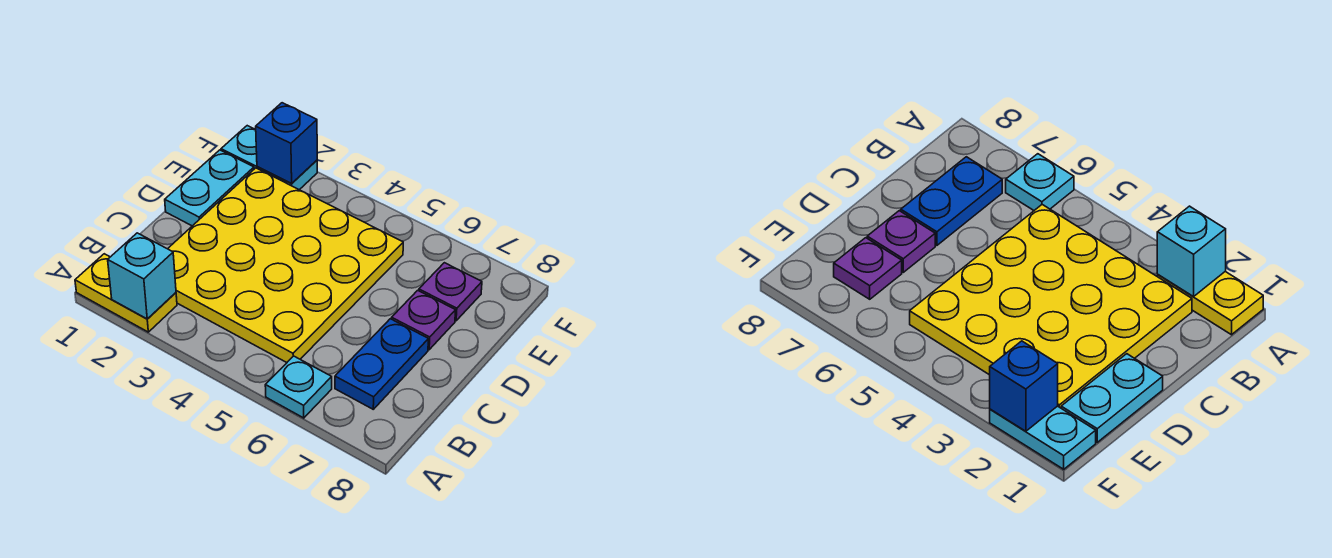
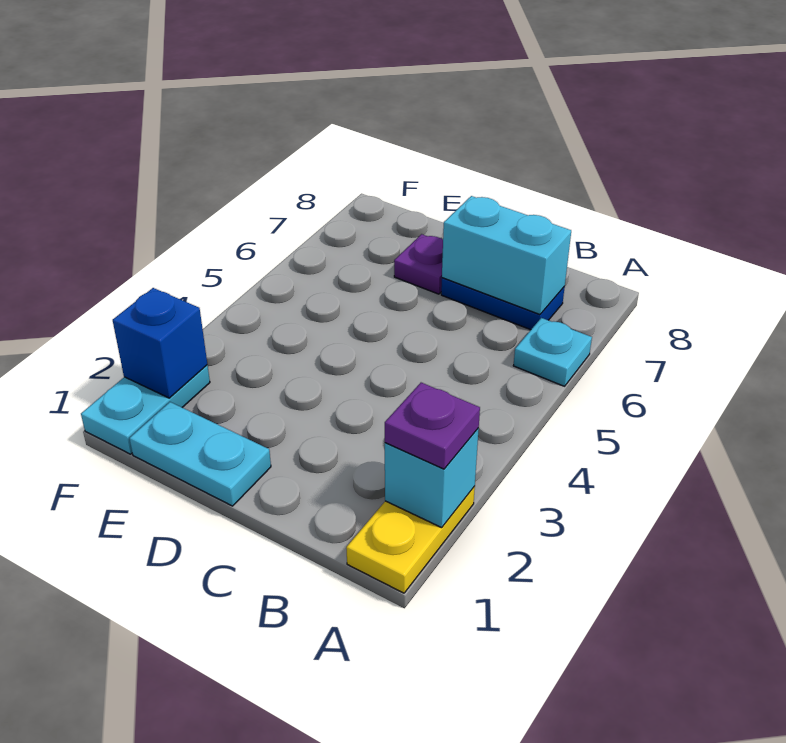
yellow plate B2:E5 level 1 -> none
none -> cyan brick B7:C7 level 2
purple plate E7 level 1 -> purple plate A2 level 3

